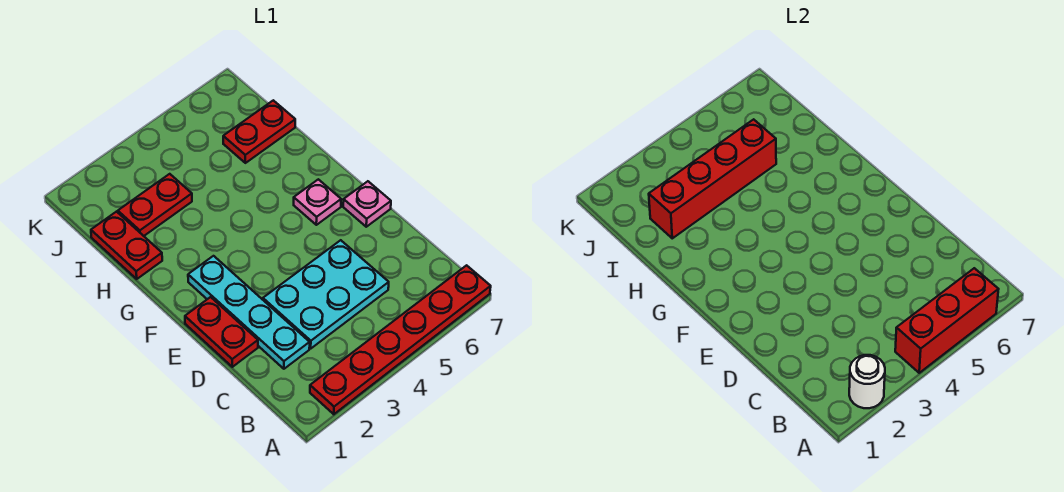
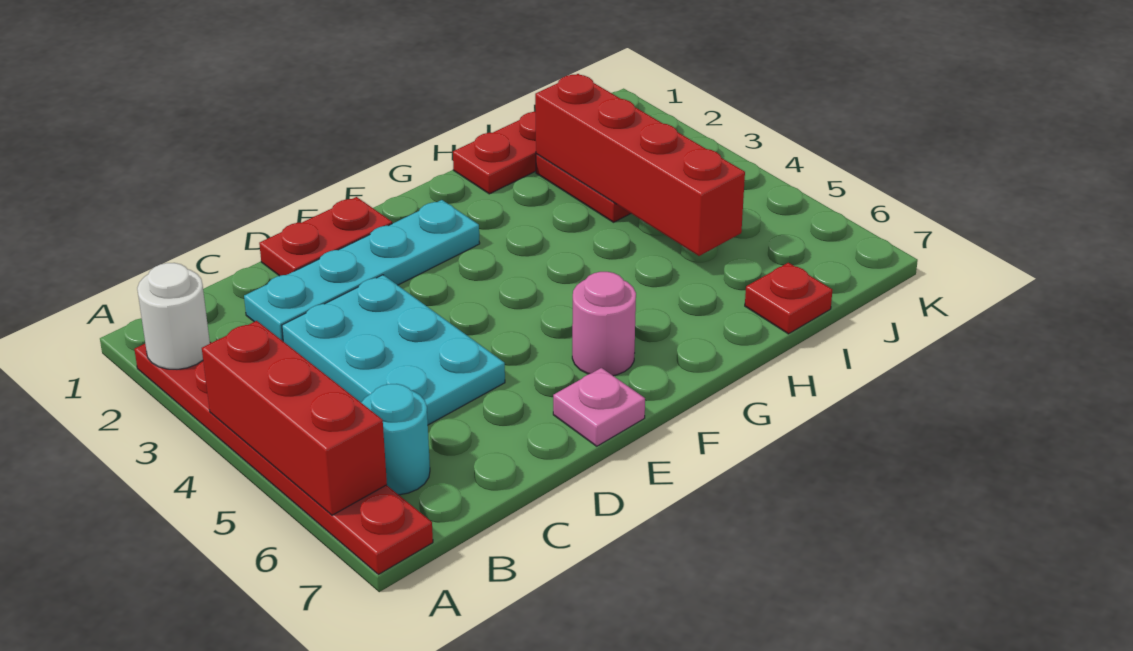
none -> cyan round brick B6 level 1
pink plate F6 level 1 -> pink round brick F6 level 1
red plate I6:I7 level 1 -> red plate I7 level 1

